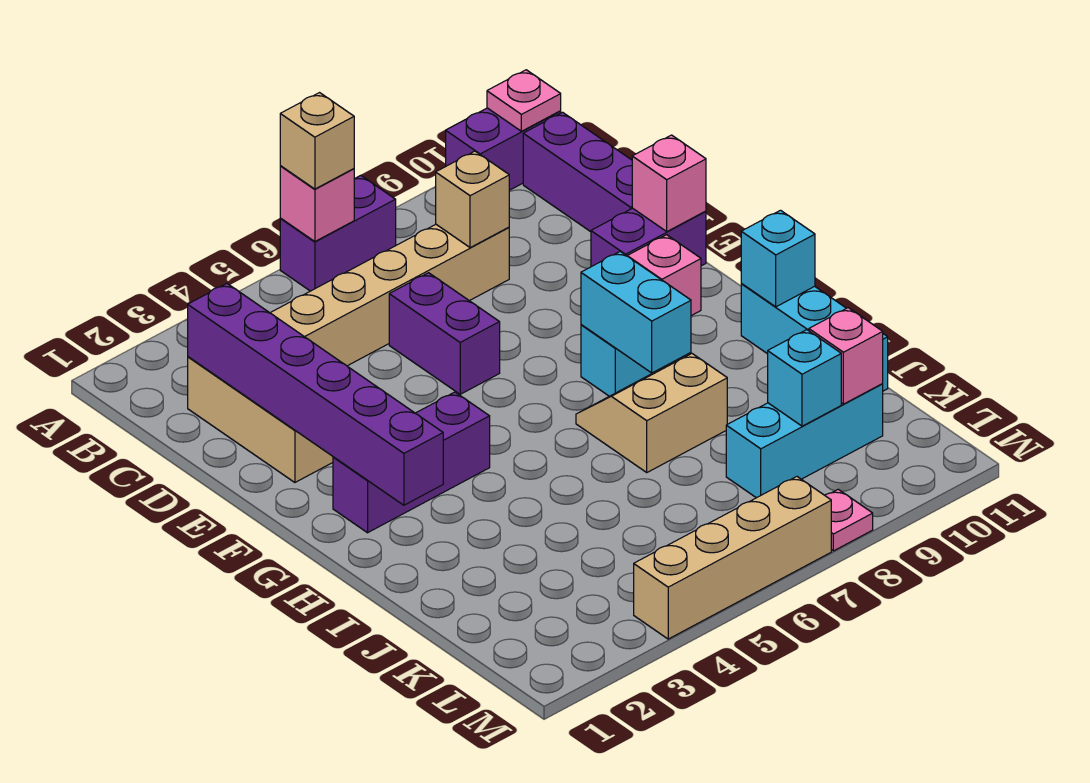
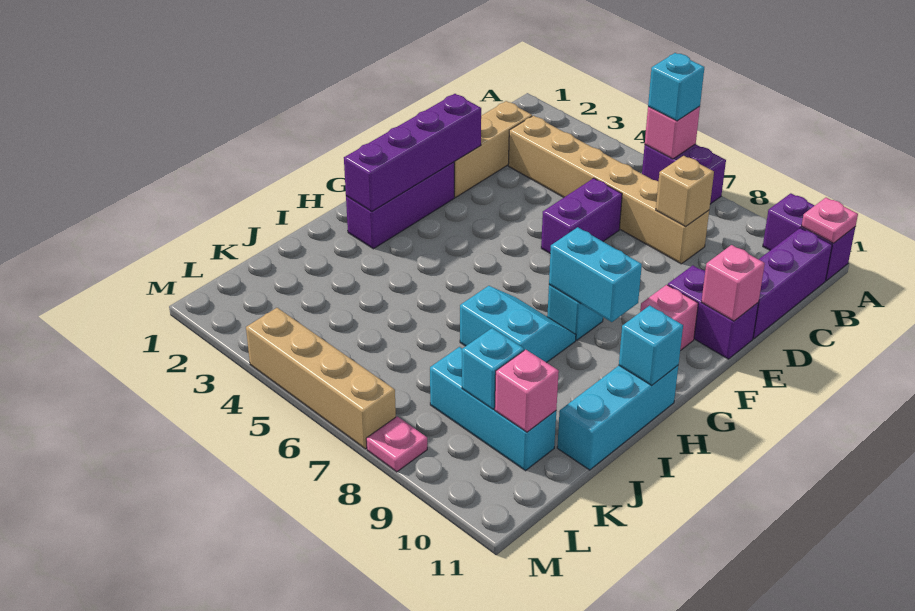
tan brick A6 level 3 -> cyan brick A6 level 3
purple brick C2:H2 level 2 -> purple brick E2:H2 level 2
purple brick G2:G4 level 1 -> purple brick F2:H2 level 1
cyan brick G8:H8 level 2 -> cyan brick G8:G9 level 2
tan slope H7:I8 level 1 top I -> cyan slope H7:I8 level 1 top I

